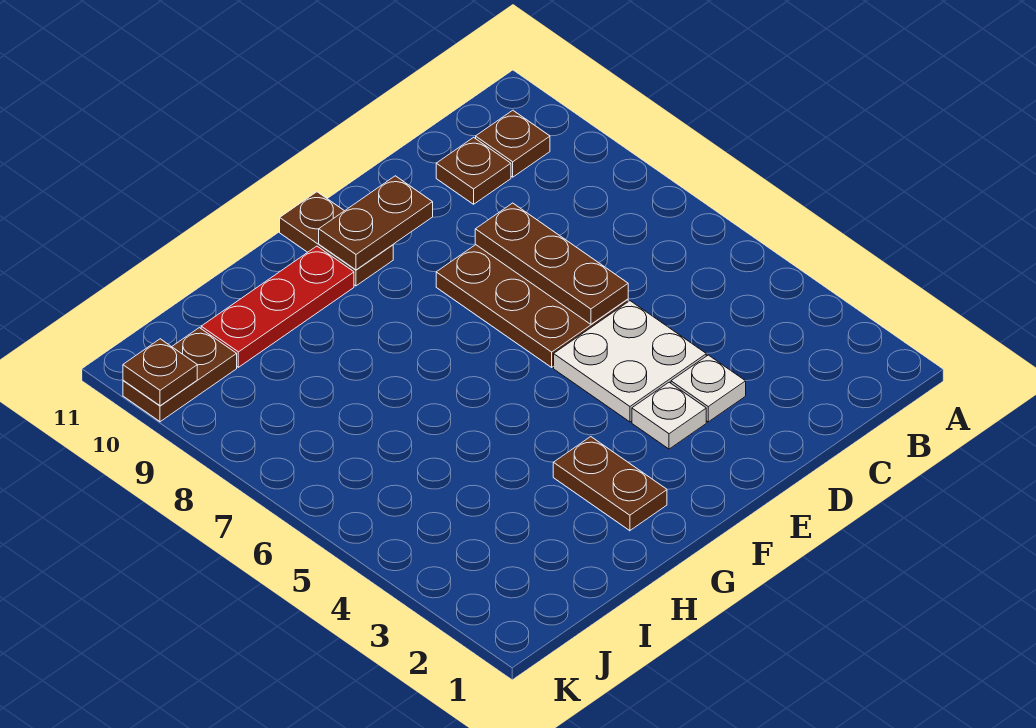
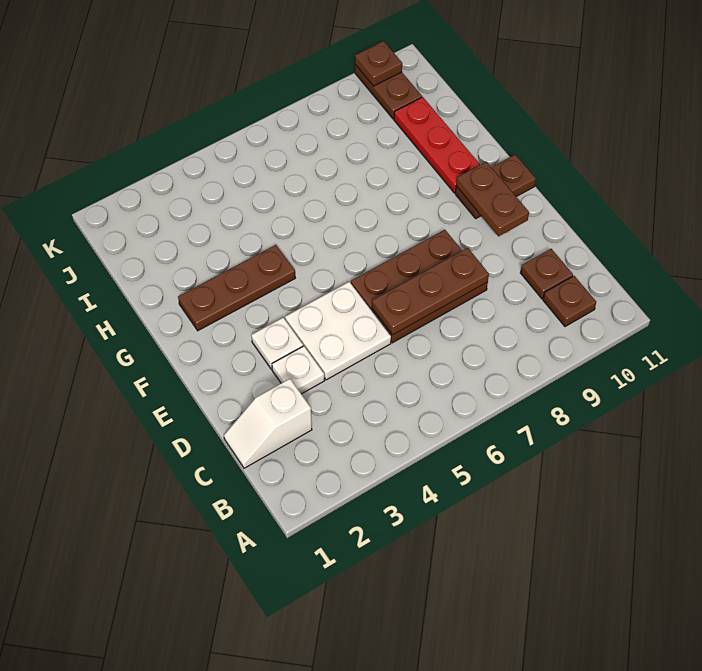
none -> white slope C1:C2 level 1 top 2
brown plate G2:G3 level 1 -> brown plate G2:G4 level 1

